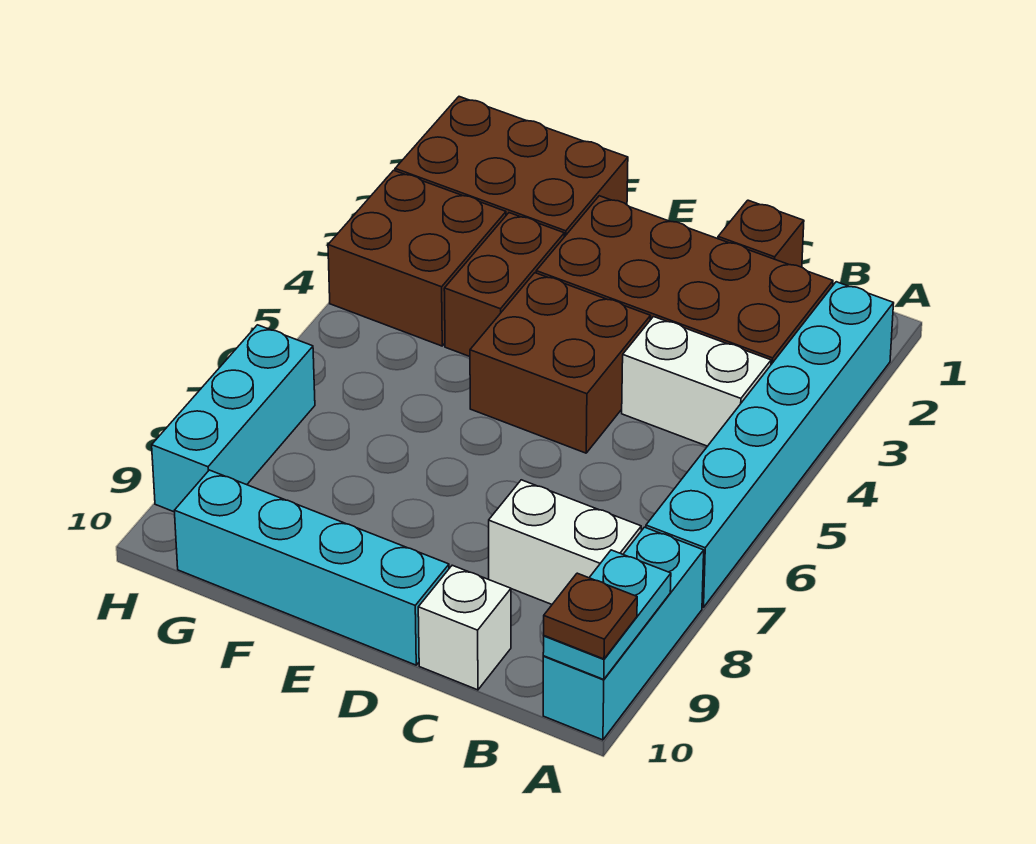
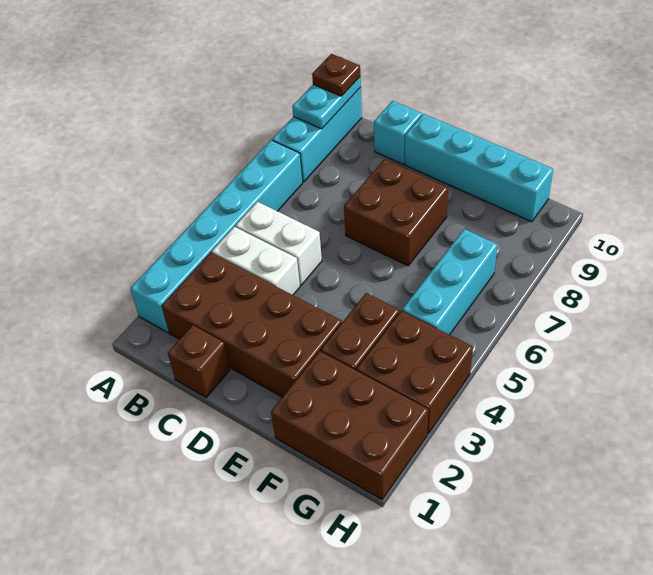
white brick B8:C8 level 1 -> white brick B5:C5 level 1
white brick C10 level 1 -> cyan brick C10 level 1
brown brick D4:E5 level 1 -> brown brick D7:E8 level 1
cyan brick H7:H9 level 1 -> cyan brick G5:G7 level 1

